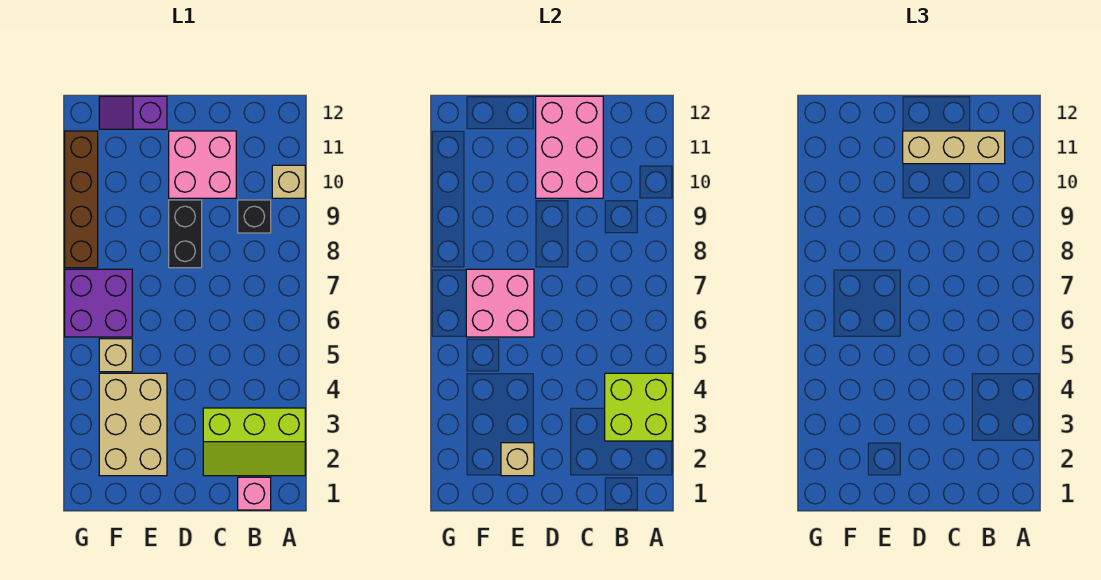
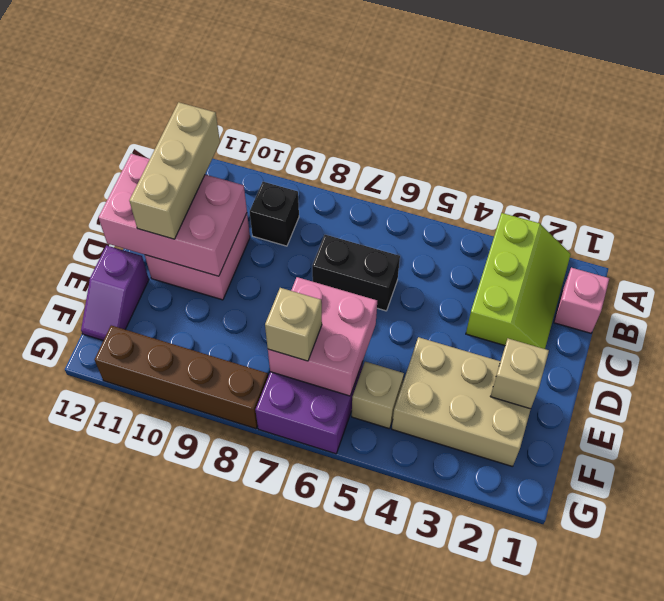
lime brick A3:B4 level 2 -> none
tan brick A10 level 1 -> tan brick F7 level 3
black brick D8:D9 level 1 -> black brick C6:C7 level 1

